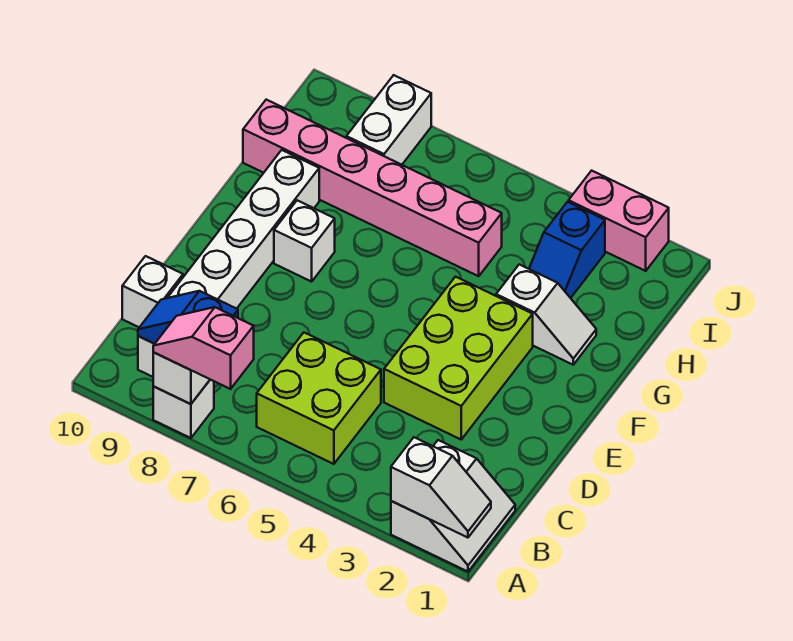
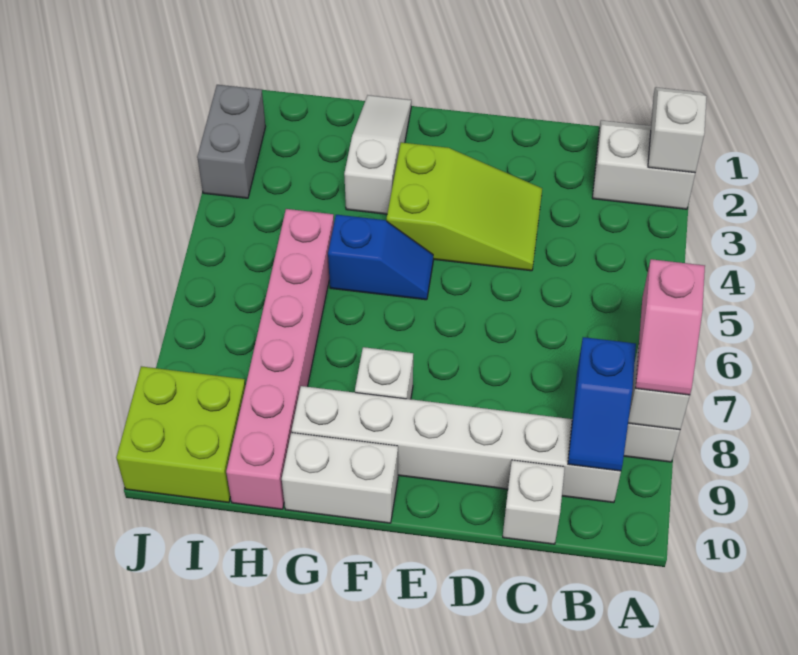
lime brick B5:C6 level 1 -> lime brick I9:J10 level 1
lime brick D3:F4 level 1 -> lime slope D3:F4 level 1 top F
white slope G2:G3 level 1 top 3 -> white slope G1:G3 level 1 top 3
blue slope H3:I3 level 1 top I -> blue slope F5:G5 level 1 top G
white brick I8:J8 level 1 -> white brick F10:G10 level 1
pink brick J2:J3 level 1 -> grey brick J2:J3 level 1

